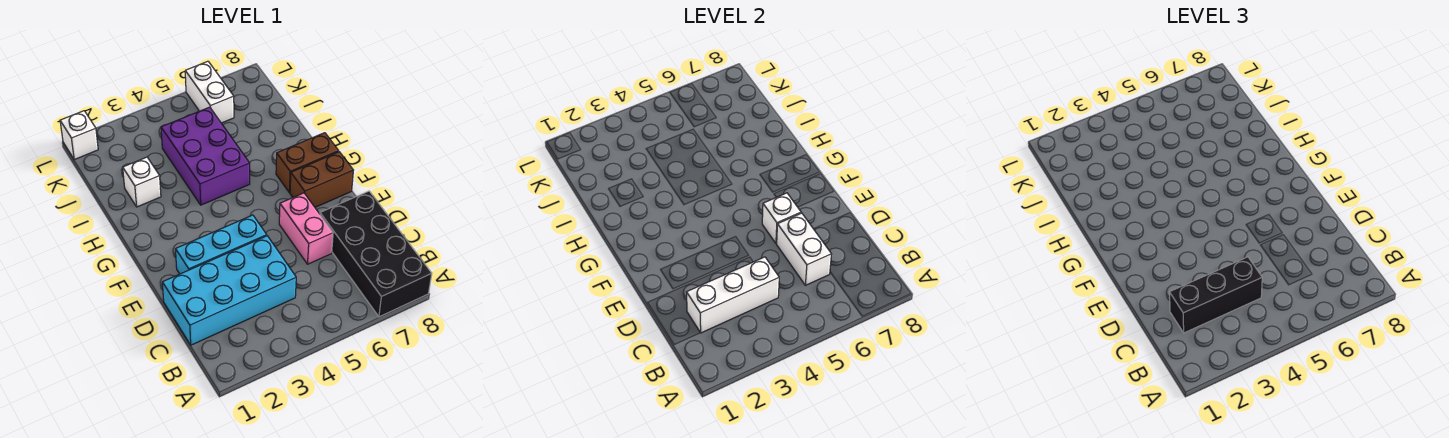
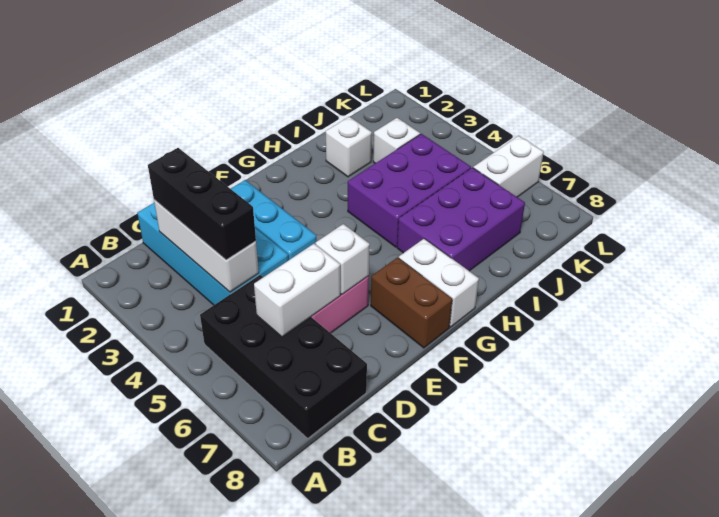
black brick A7:D8 level 1 -> black brick B5:C8 level 1
brown brick G7:G8 level 1 -> white brick G7:G8 level 1
none -> purple brick H6:J7 level 1
white brick L1 level 1 -> white brick J3 level 1

